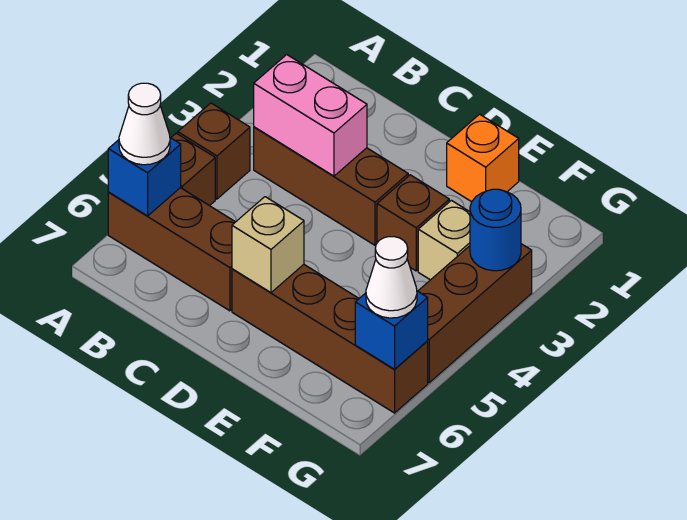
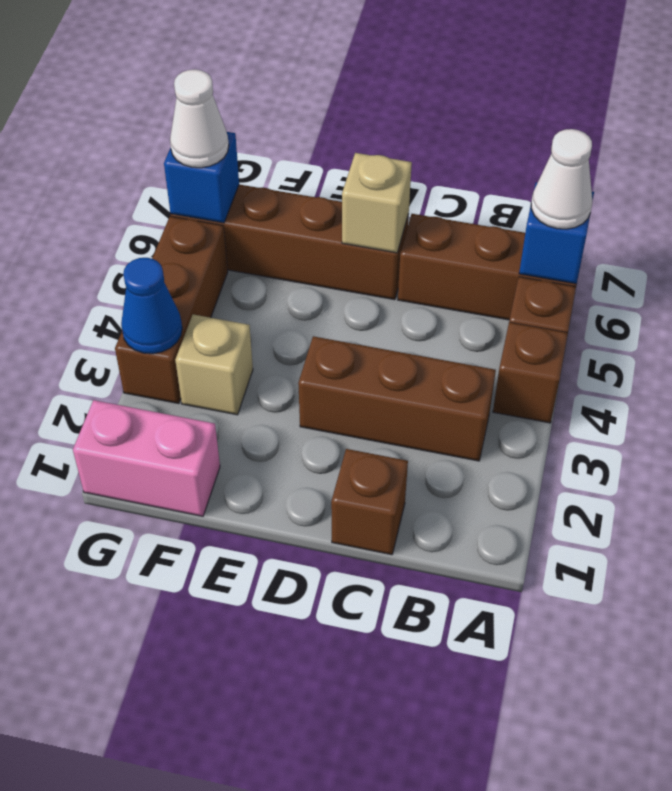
pink brick B3:C3 level 2 -> pink brick F1:G1 level 1
orange brick E1 level 1 -> none
brown brick E3 level 1 -> brown brick C1 level 1
blue round brick G3 level 2 -> blue cone G3 level 2

